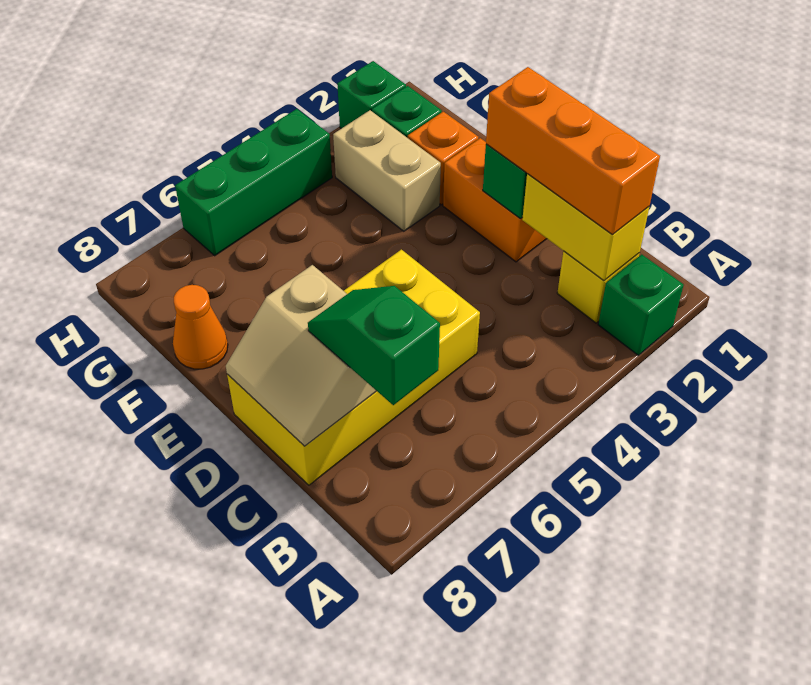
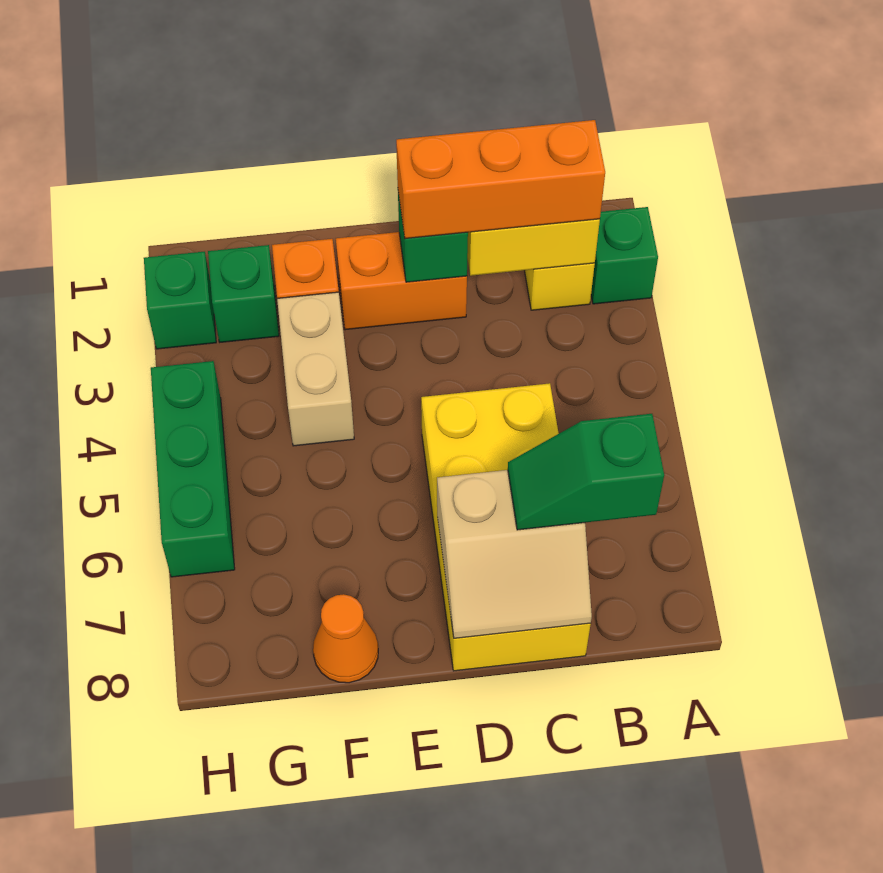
tan brick F3:G3 level 1 -> tan brick F3:F4 level 1

